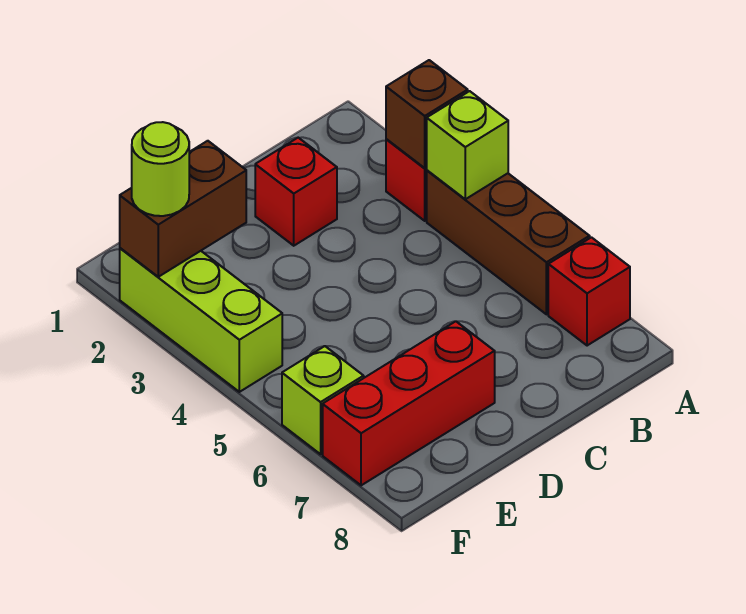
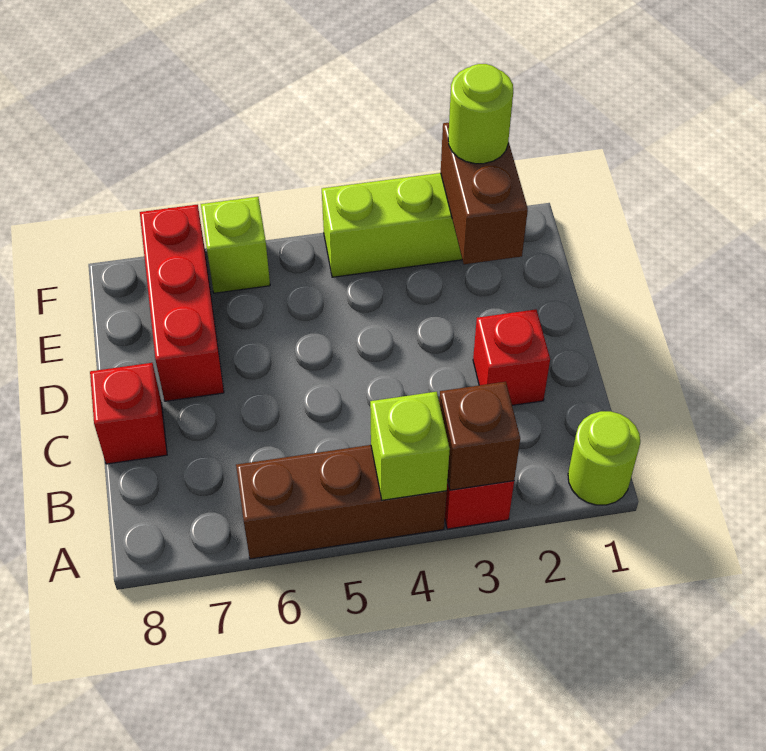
none -> lime round brick A1 level 1
red brick A7 level 1 -> red brick C8 level 1

